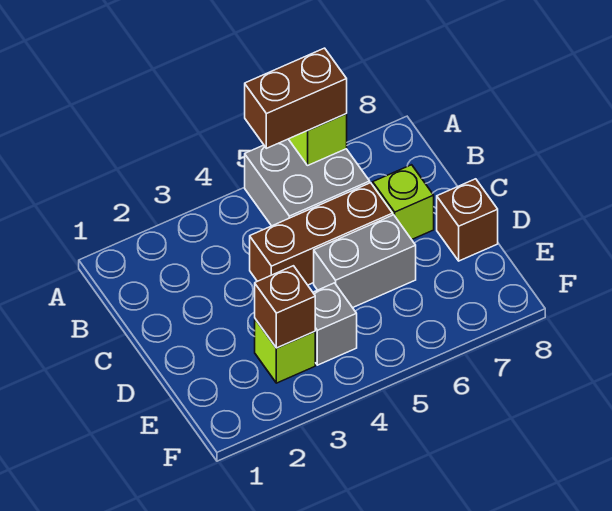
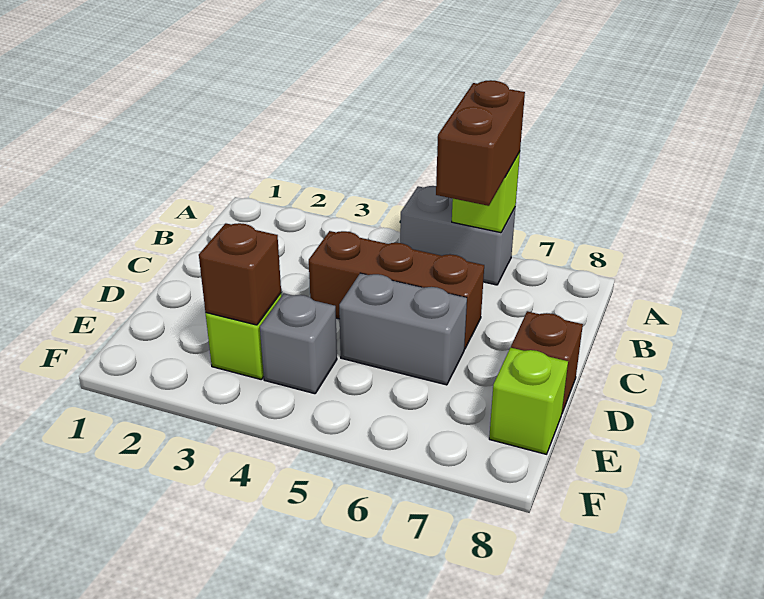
grey brick A5:B6 level 1 -> grey brick A5:A6 level 1
brown brick A5:A6 level 3 -> brown brick A6:B6 level 3
lime brick C7 level 1 -> lime brick E8 level 1

